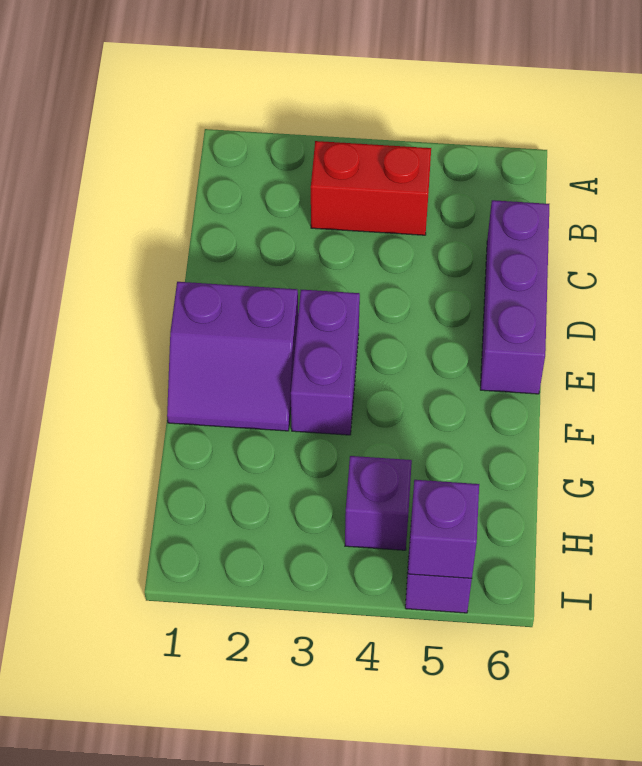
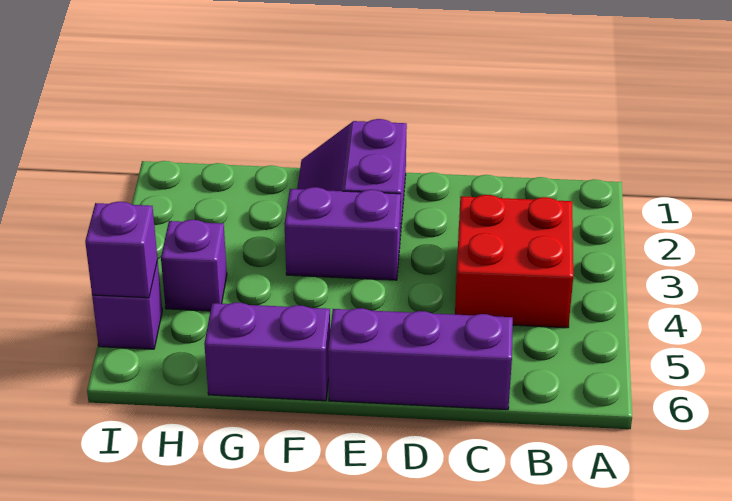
red brick B3:B4 level 1 -> red brick B3:C4 level 1
none -> purple brick F6:G6 level 1

